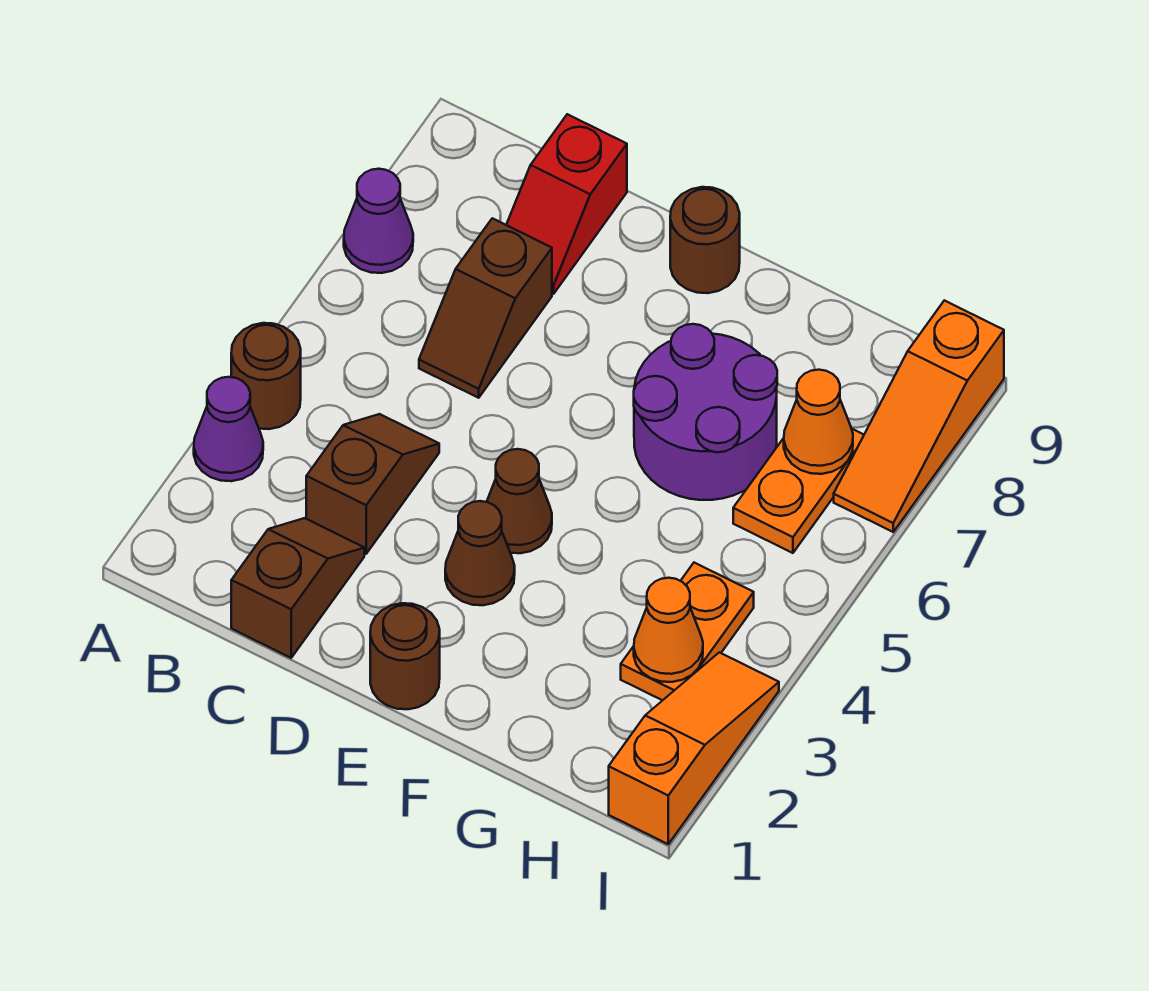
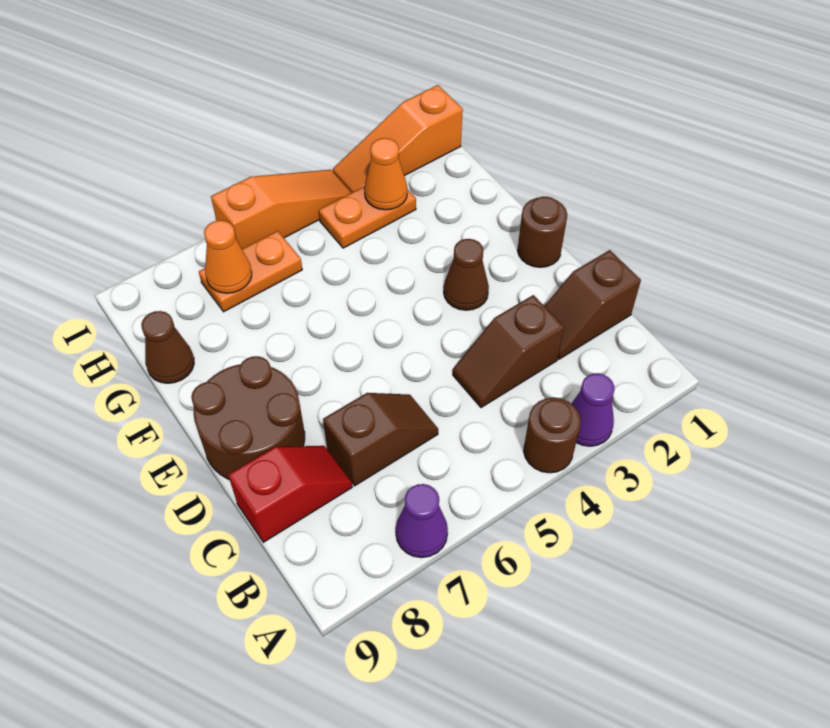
brown cone E4 level 1 -> brown cone G9 level 1
brown round brick E9 level 1 -> brown round brick D8:E9 level 1
purple round brick F6:G7 level 1 -> none
orange slope I7:I9 level 1 top 9 -> orange slope I4:I6 level 1 top 6

